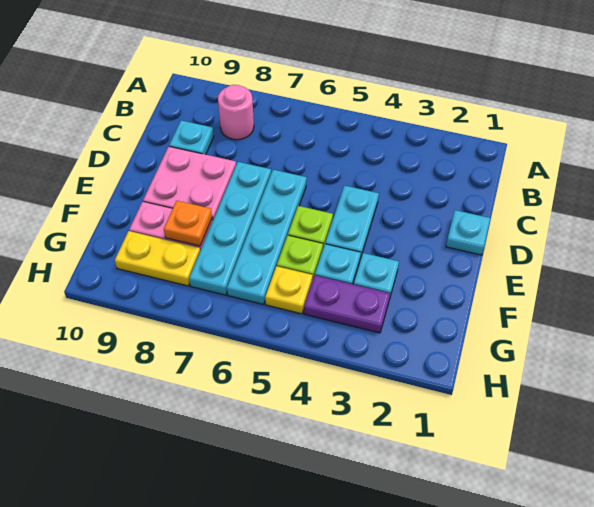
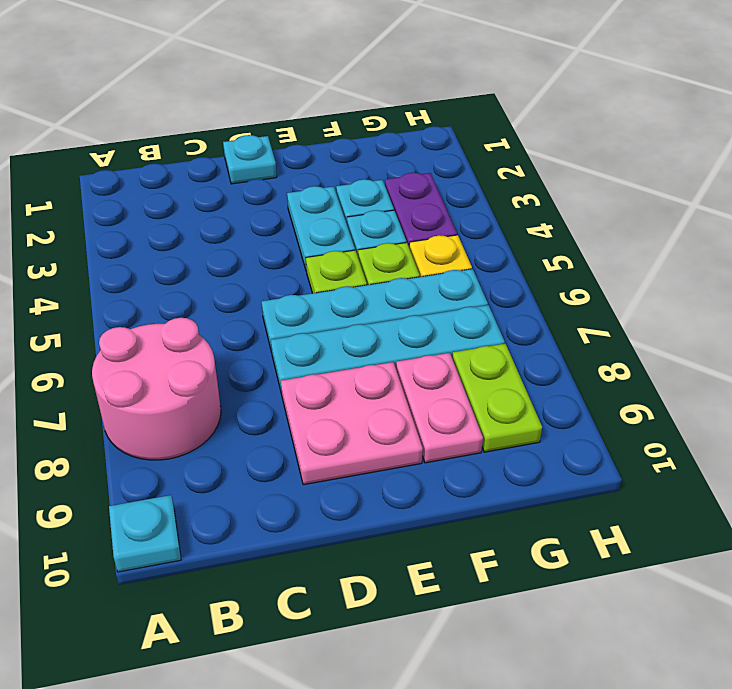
pink round brick B8 level 1 -> pink round brick A7:B8 level 1
cyan plate C9 level 1 -> cyan plate A10 level 1
cyan plate D4:E4 level 1 -> cyan plate E3:E4 level 1
orange plate F8 level 2 -> none
yellow plate G8:G9 level 1 -> lime plate G8:G9 level 1

